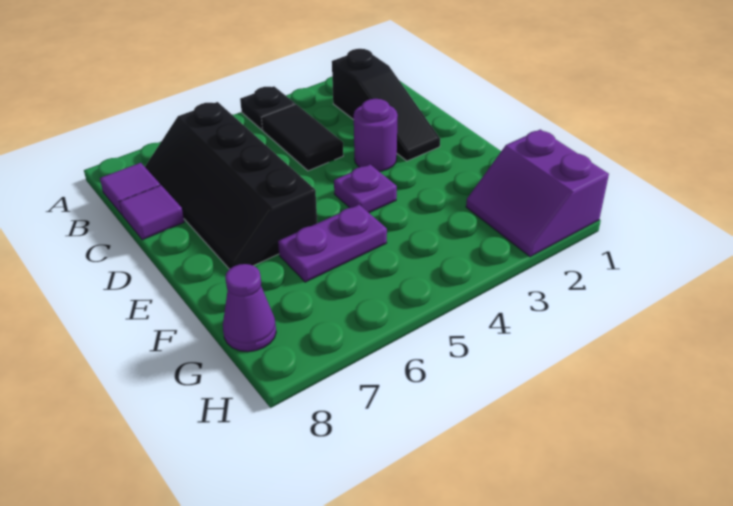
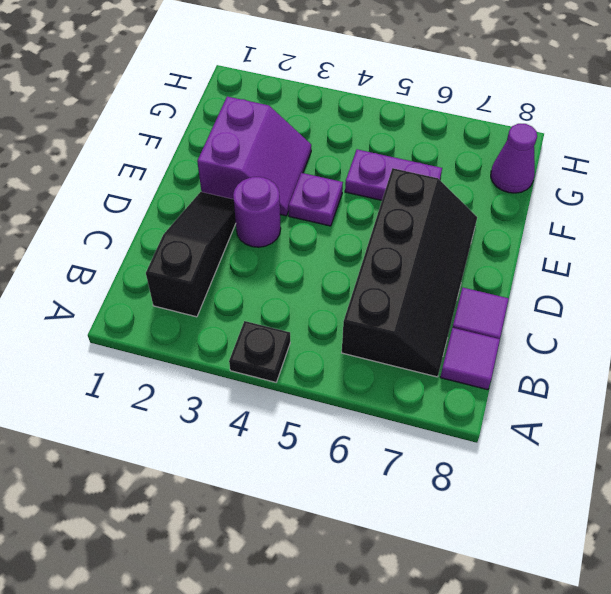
black tile B4:C4 level 1 -> none
purple slope G1:H2 level 1 top 1 -> purple slope E2:F3 level 1 top 2

